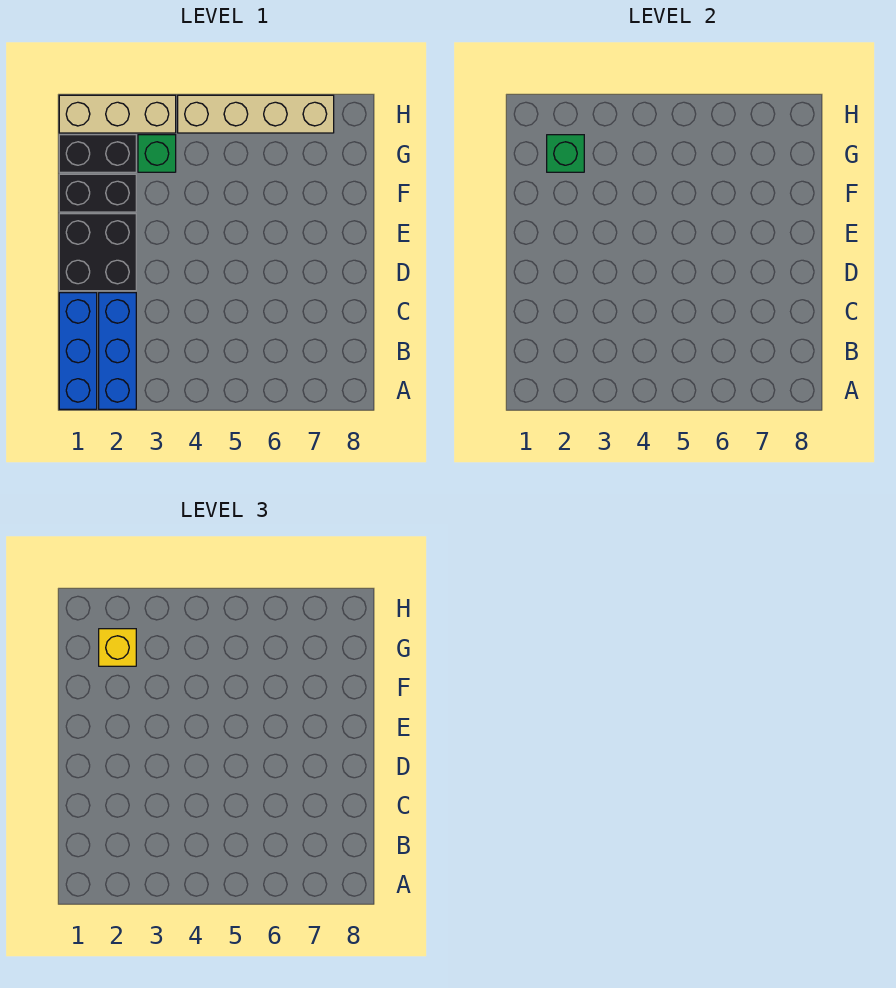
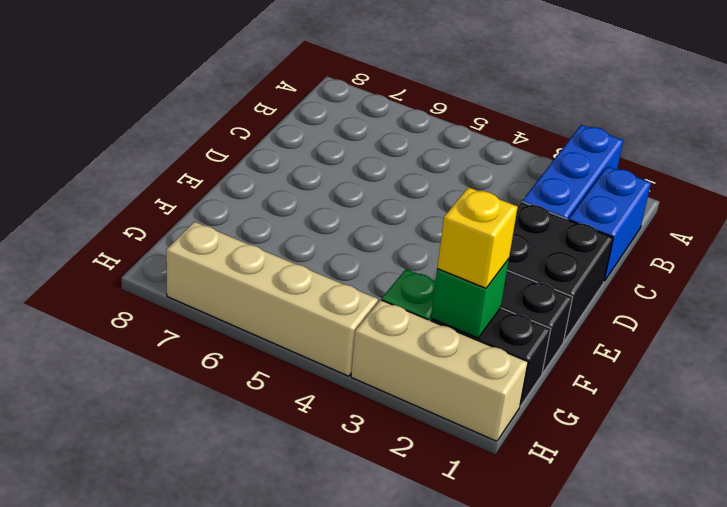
blue brick A1:C1 level 1 -> blue brick B1:C1 level 1

